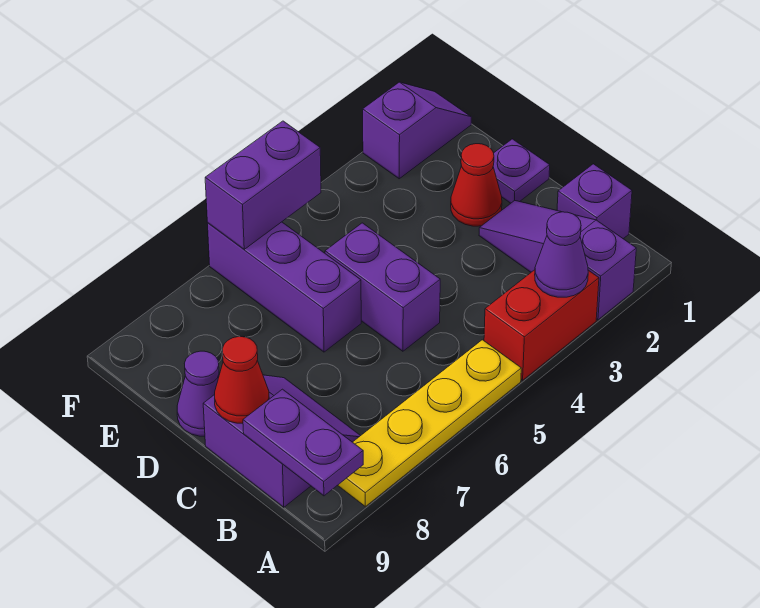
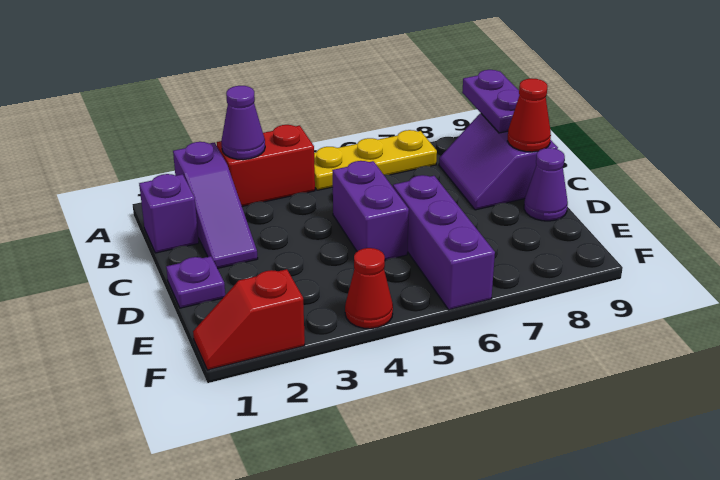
yellow plate A5:A8 level 1 -> yellow plate A5:A7 level 1
red cone D2 level 1 -> red cone F4 level 1
purple slope F1:F2 level 1 top 2 -> red slope F1:F2 level 1 top 2
purple brick F5:F6 level 2 -> none

